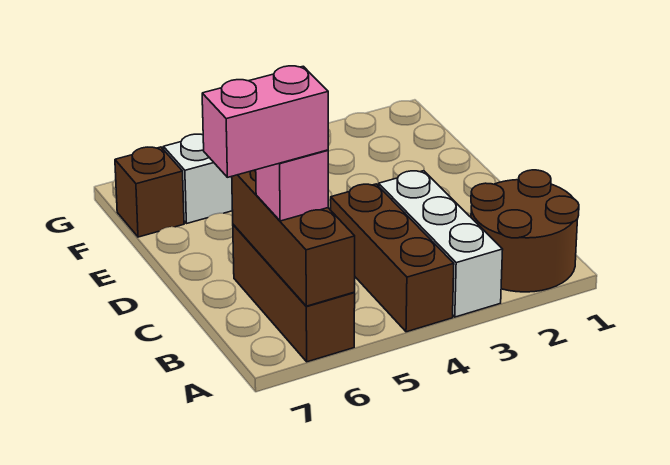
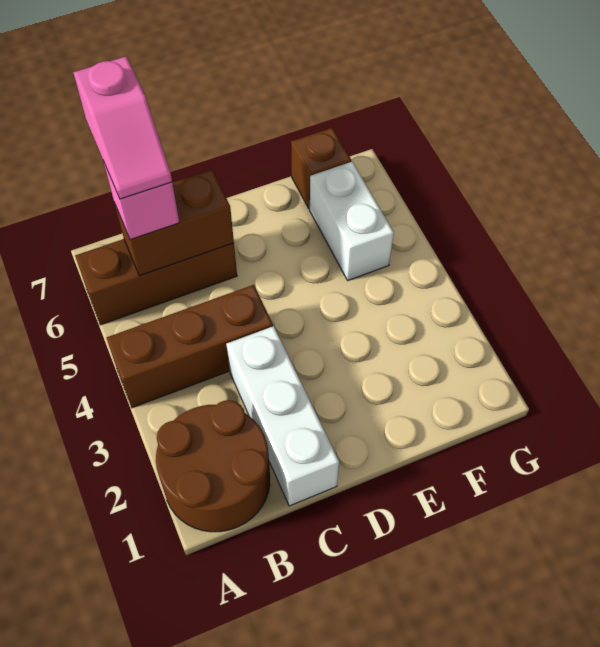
white brick A3:C3 level 1 -> white brick C1:C3 level 1
brown brick A6:C6 level 2 -> brown brick B6:C6 level 2
pink brick B6:B7 level 4 -> pink slope B6:B7 level 4 top 7

